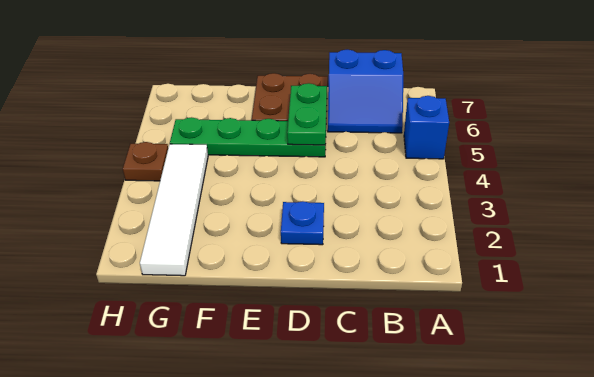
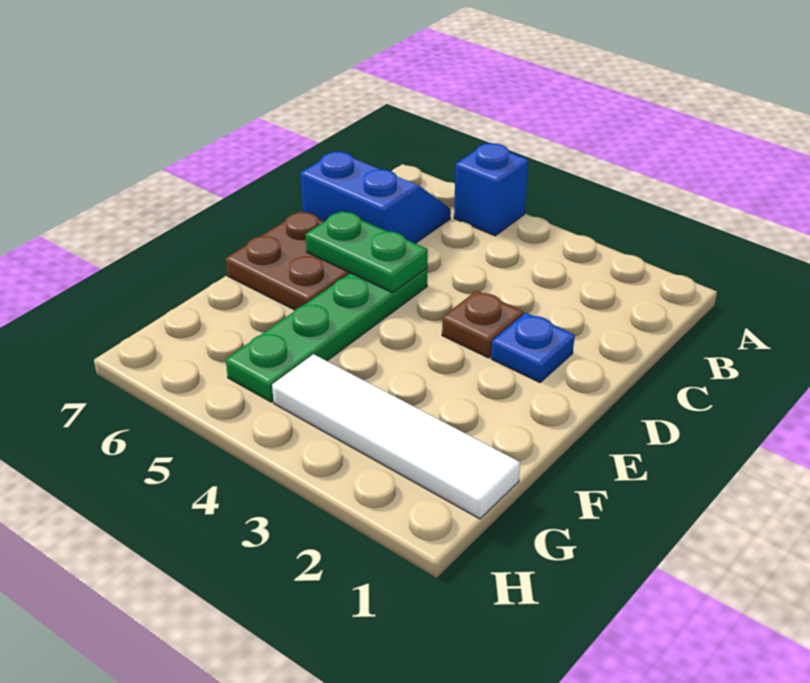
blue slope B6:C7 level 1 top 7 -> blue slope B6:C7 level 1 top C
brown plate H4 level 1 -> brown plate D3 level 1

